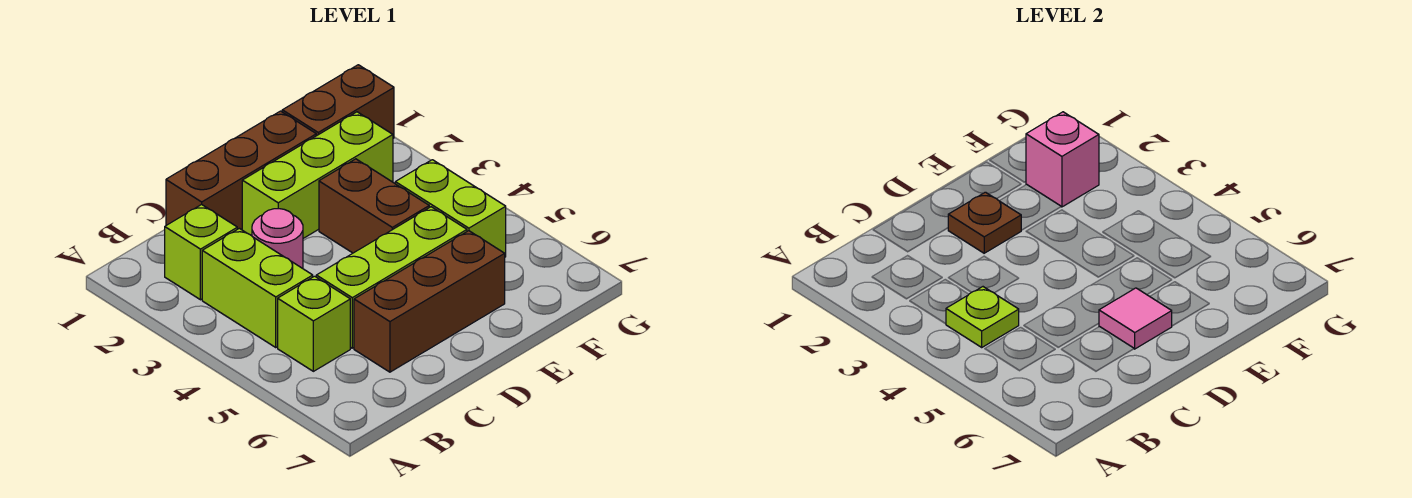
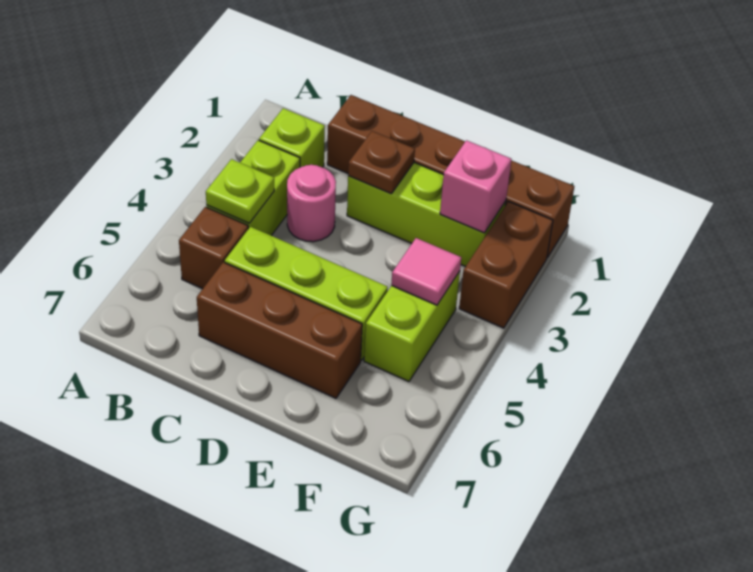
lime brick B5 level 1 -> brown brick B5 level 1
pink tile D6 level 2 -> pink tile F4 level 2
brown brick E3:E4 level 1 -> brown brick G2:G3 level 1

